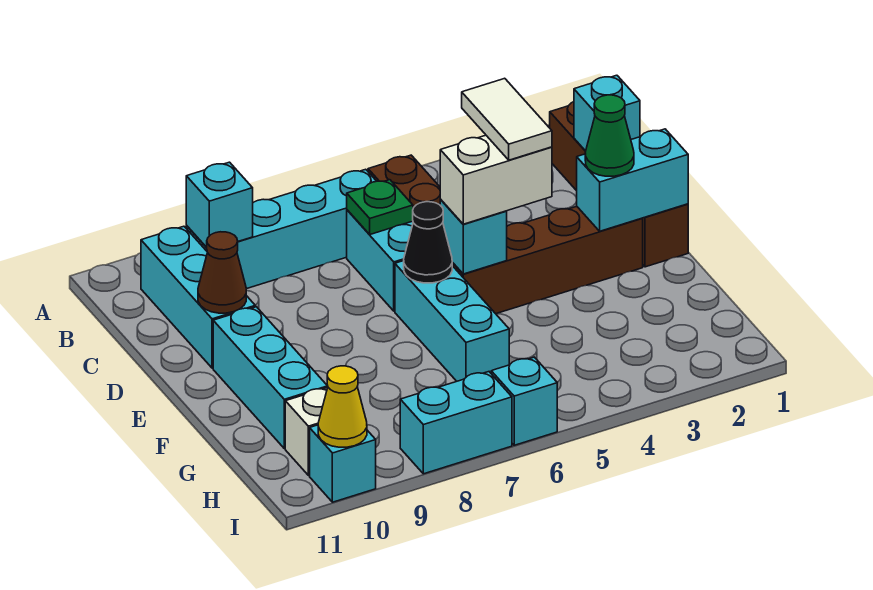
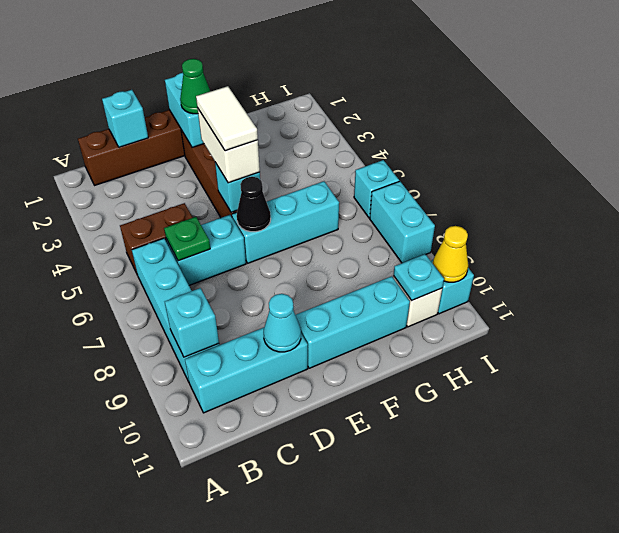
white tile D4:E4 level 4 -> white tile E4:E5 level 4
brown cone D10 level 2 -> cyan cone D10 level 2
none -> cyan plate H10 level 2

